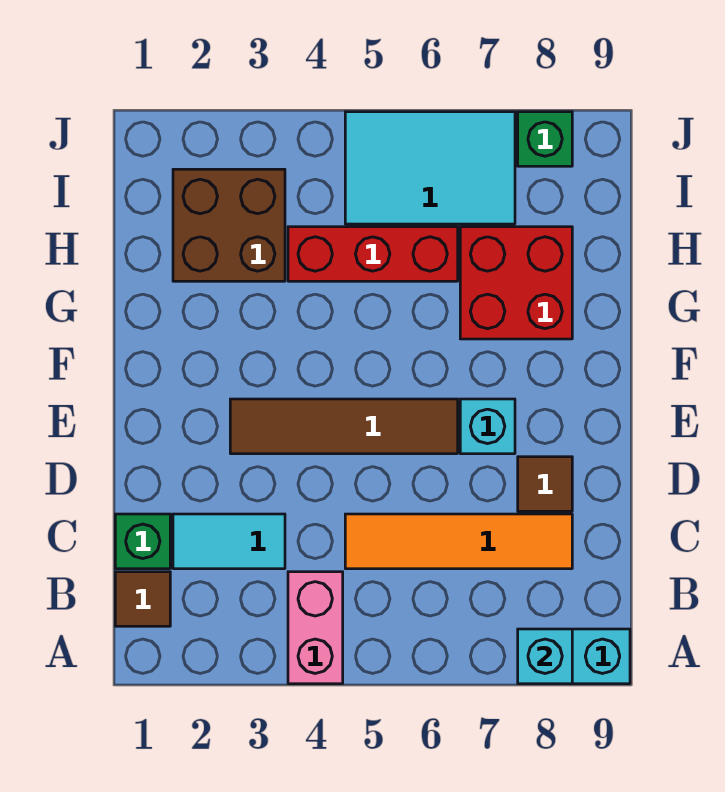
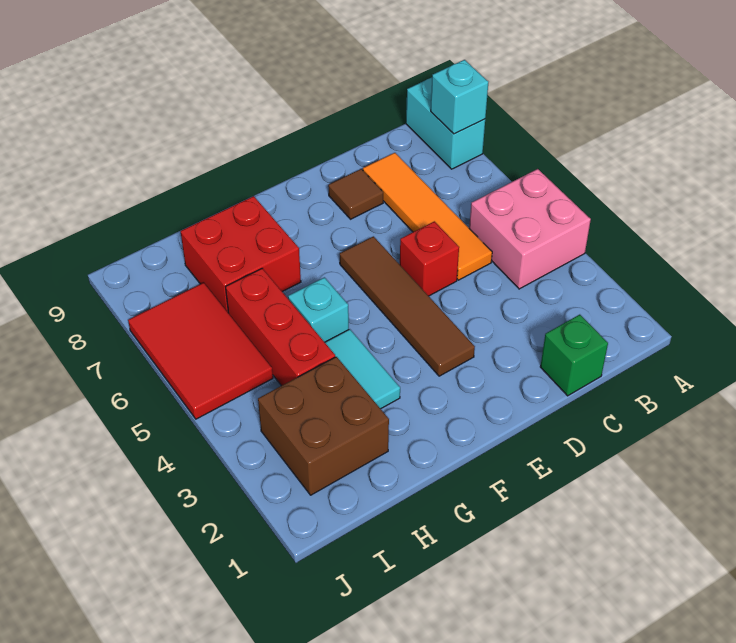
pink brick A4:B4 level 1 -> pink brick A4:B5 level 1
brown tile B1 level 1 -> none
cyan tile C2:C3 level 1 -> cyan tile G3:G4 level 1
none -> red brick D5 level 1
cyan brick E7 level 1 -> cyan brick G5 level 1
cyan tile I5:J7 level 1 -> red tile I5:J7 level 1
green brick J8 level 1 -> none

